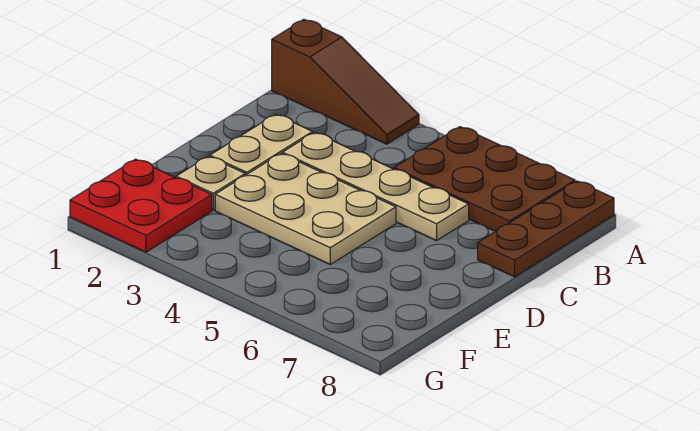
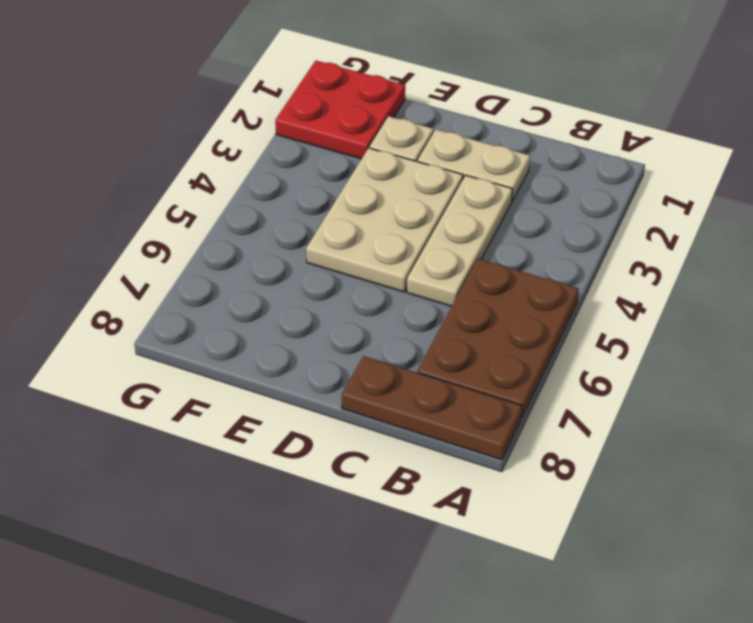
brown slope A1:A3 level 1 top 1 -> none
tan plate C3:C6 level 1 -> tan plate C3:C5 level 1

